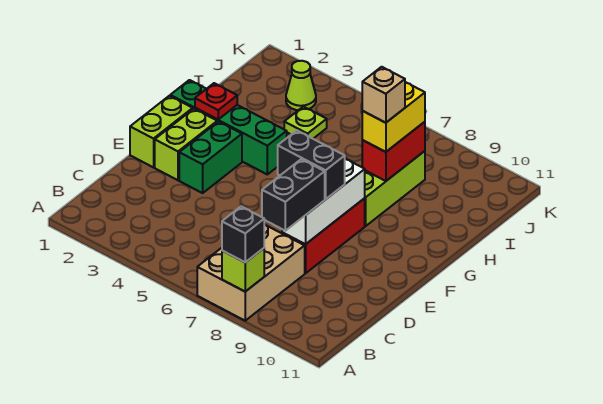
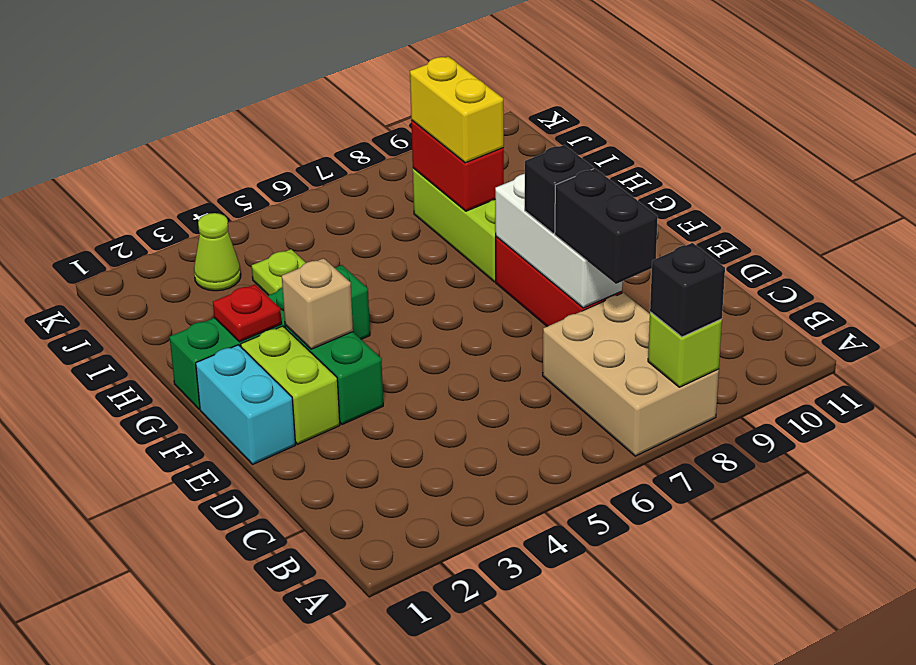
lime brick E1:F1 level 1 -> cyan brick E1:F1 level 1
black brick E7:E8 level 3 -> black brick E8 level 3
tan brick H8 level 4 -> tan brick F3 level 2

